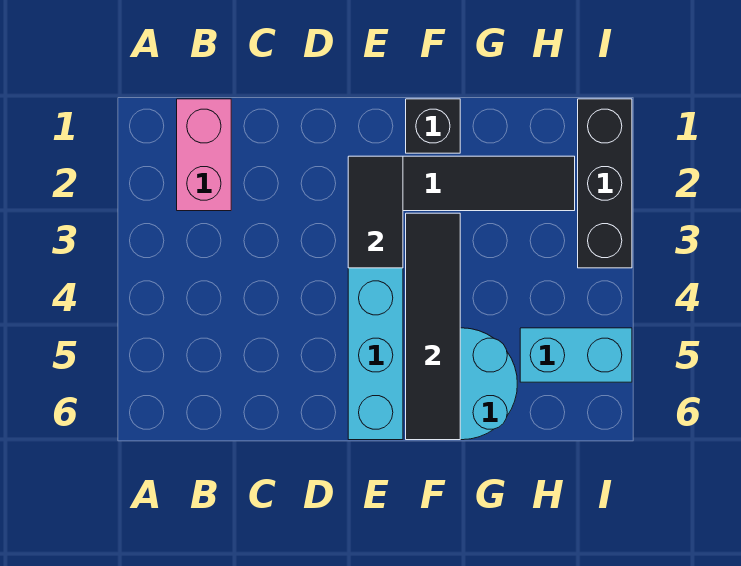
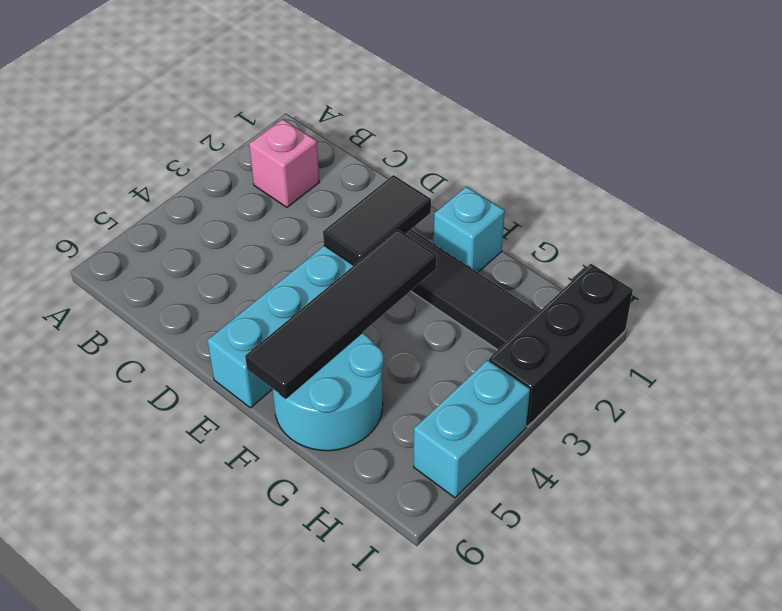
pink brick B1:B2 level 1 -> pink brick B2 level 1
black brick F1 level 1 -> cyan brick F1 level 1
cyan brick H5:I5 level 1 -> cyan brick I4:I5 level 1

